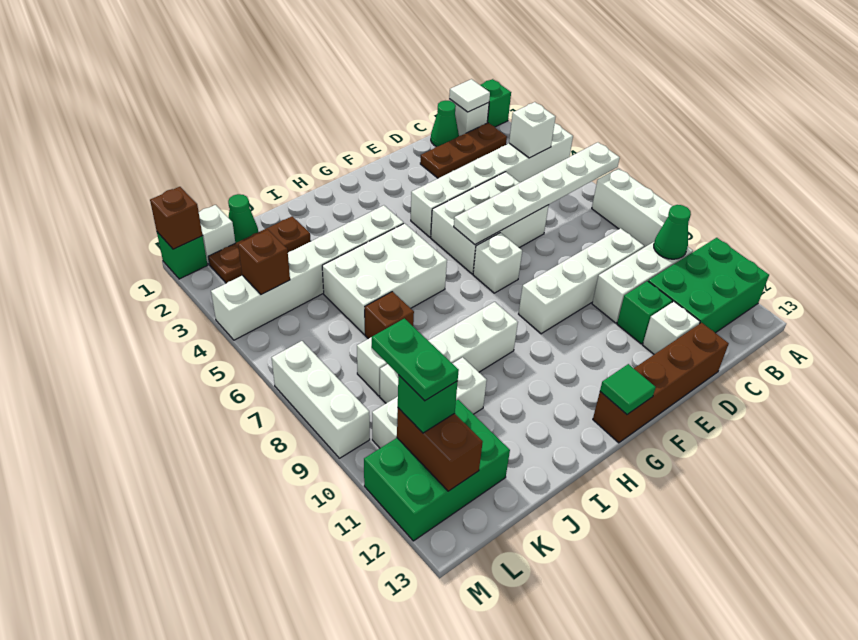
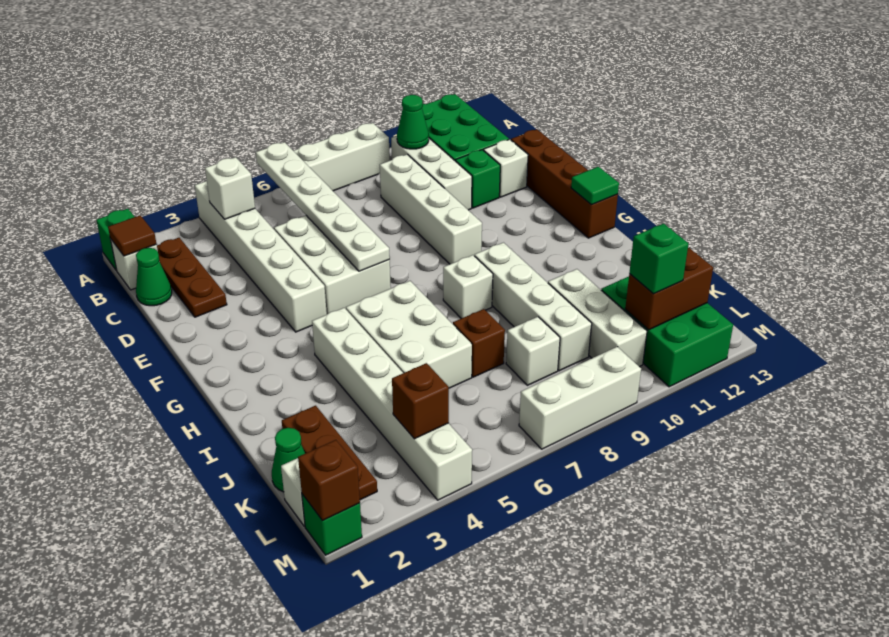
white tile B1 level 2 -> brown tile B1 level 2
white brick F7 level 1 -> white brick H8 level 1
green plate L10:L11 level 4 -> none

